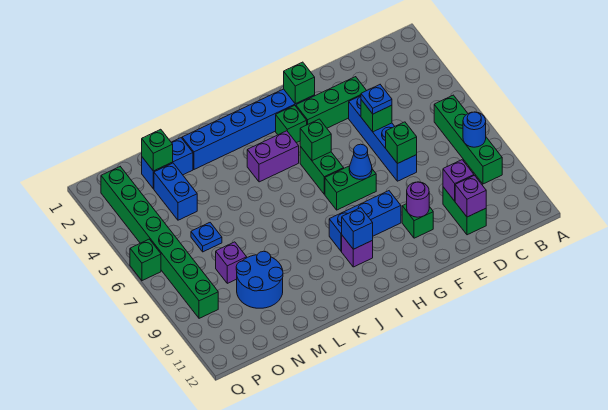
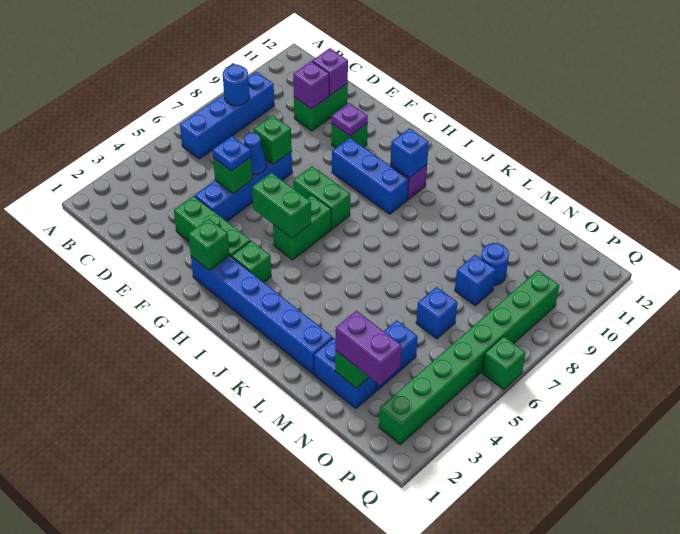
green brick B6:B9 level 1 -> blue brick B6:B9 level 1
purple round brick F10 level 2 -> purple plate F10 level 2
blue cone G7 level 2 -> blue cone E6 level 2
green brick H5 level 2 -> green brick G5:H5 level 2
purple brick I4:J4 level 1 -> purple brick N2:O2 level 3
blue round brick M9:N10 level 1 -> blue round brick N9 level 1
blue plate N6 level 1 -> blue brick N6 level 1
purple brick N8 level 1 -> blue brick N8 level 1

